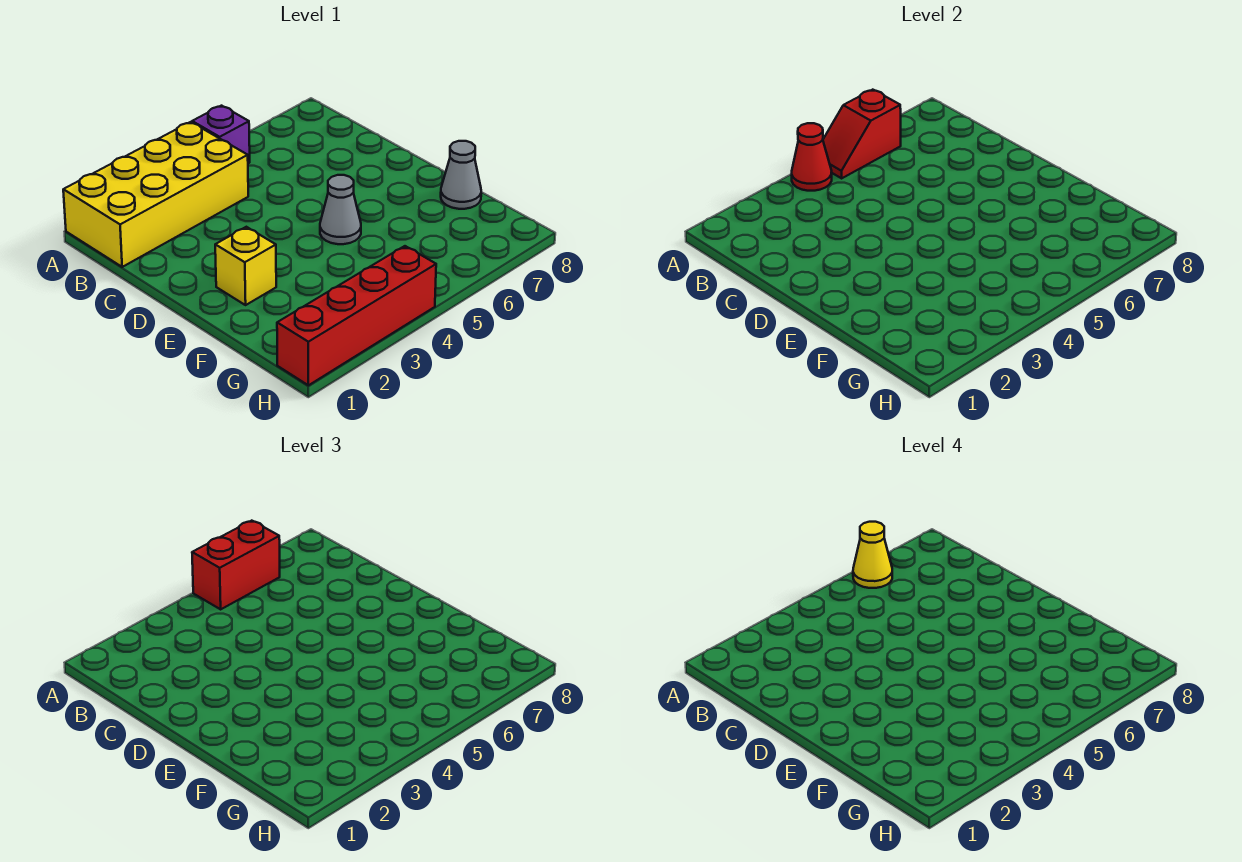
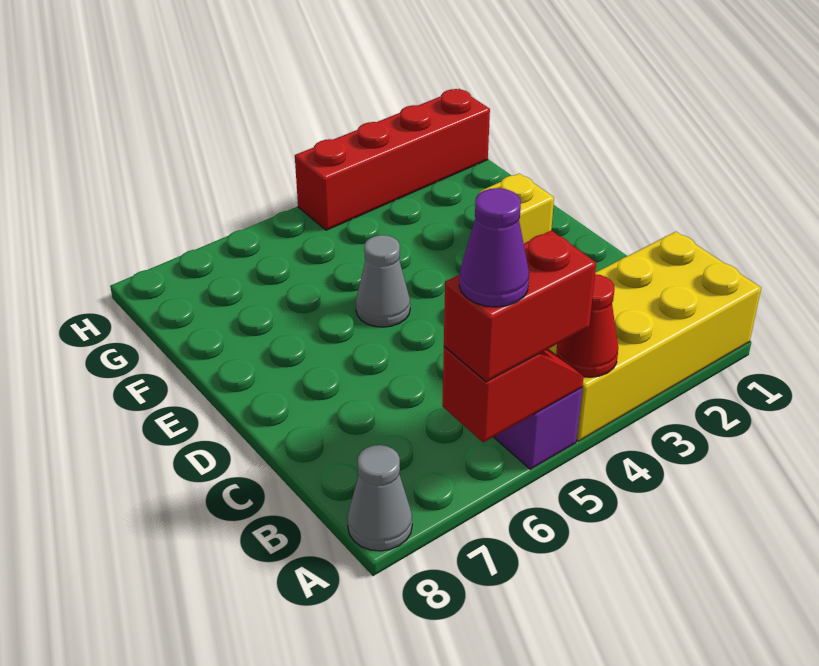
yellow cone A6 level 4 -> purple cone A6 level 4
grey cone F8 level 1 -> grey cone A8 level 1

